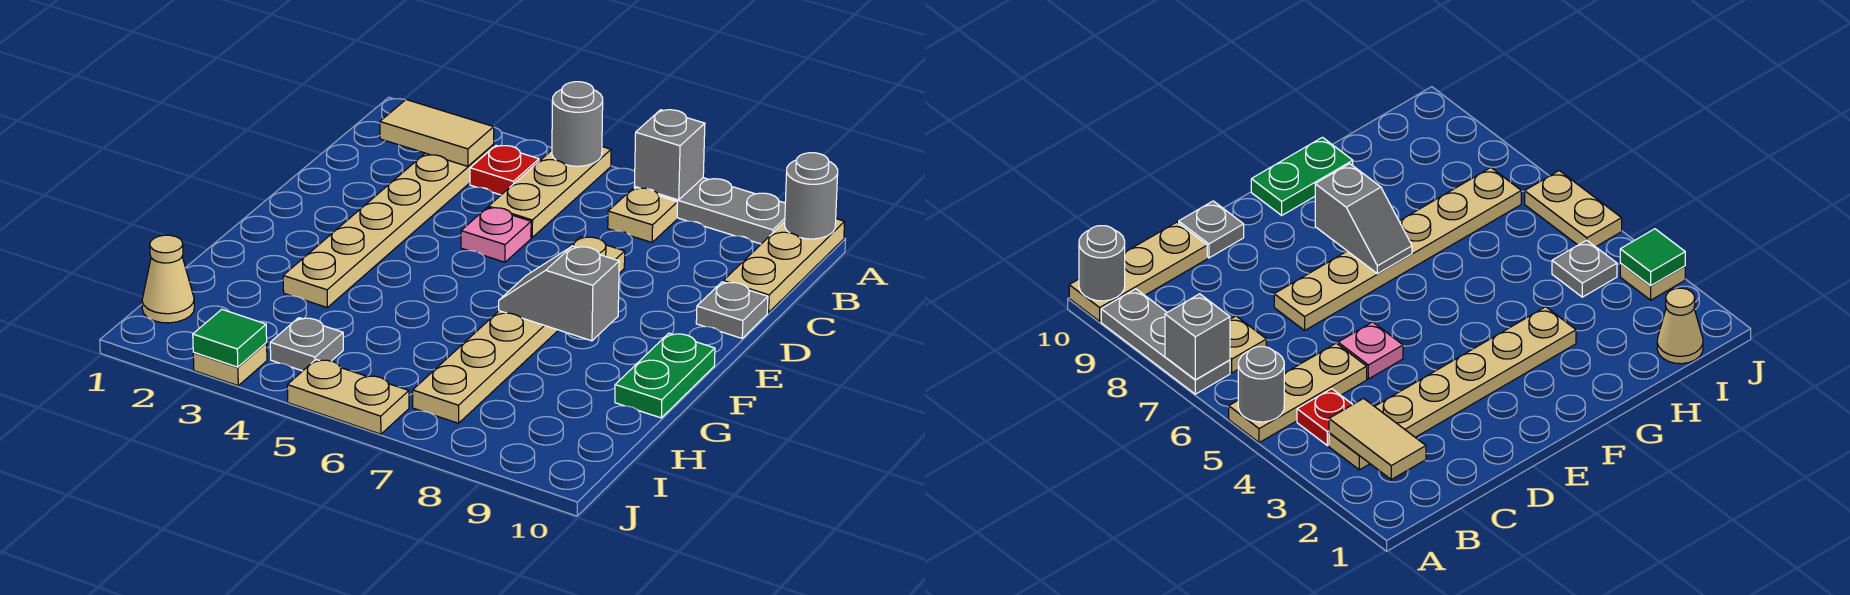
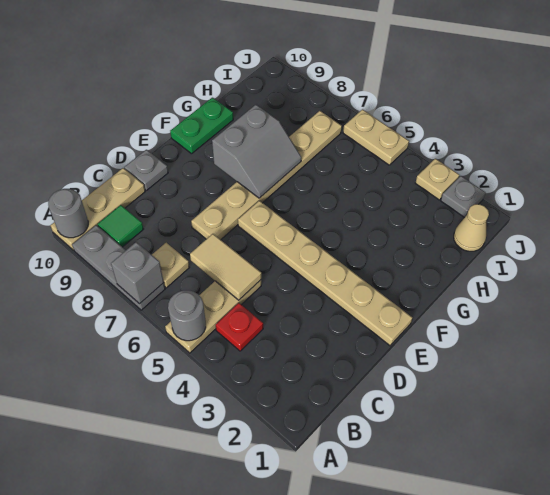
tan tile B2:B3 level 2 -> tan tile C5:C6 level 2
tan plate B3:G3 level 1 -> tan plate E1:E6 level 1
pink plate D5 level 1 -> none
grey slope F7:F8 level 2 top 8 -> grey slope F7:G8 level 2 top 8
grey plate I4 level 1 -> grey plate J2 level 1
green tile J3 level 2 -> green tile B9 level 1

